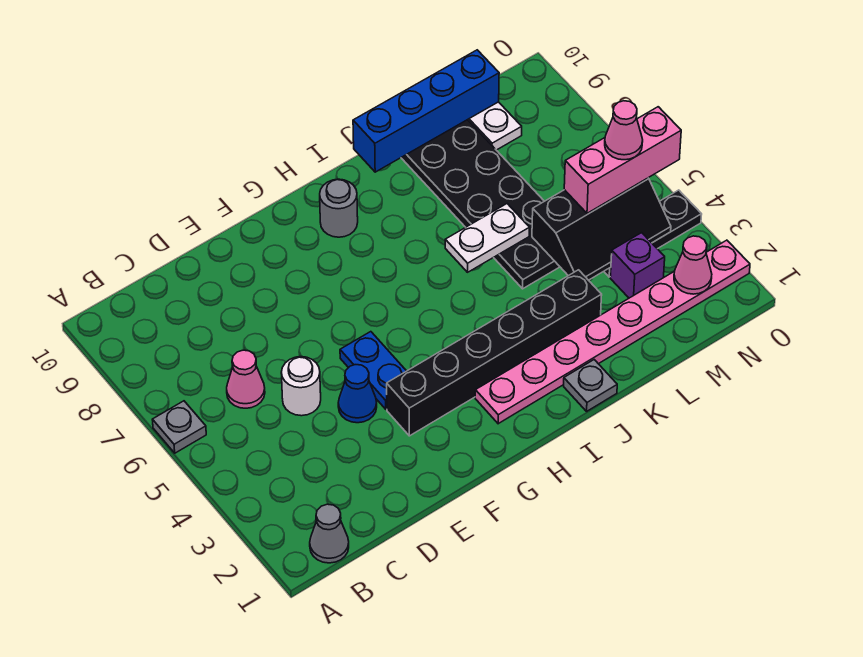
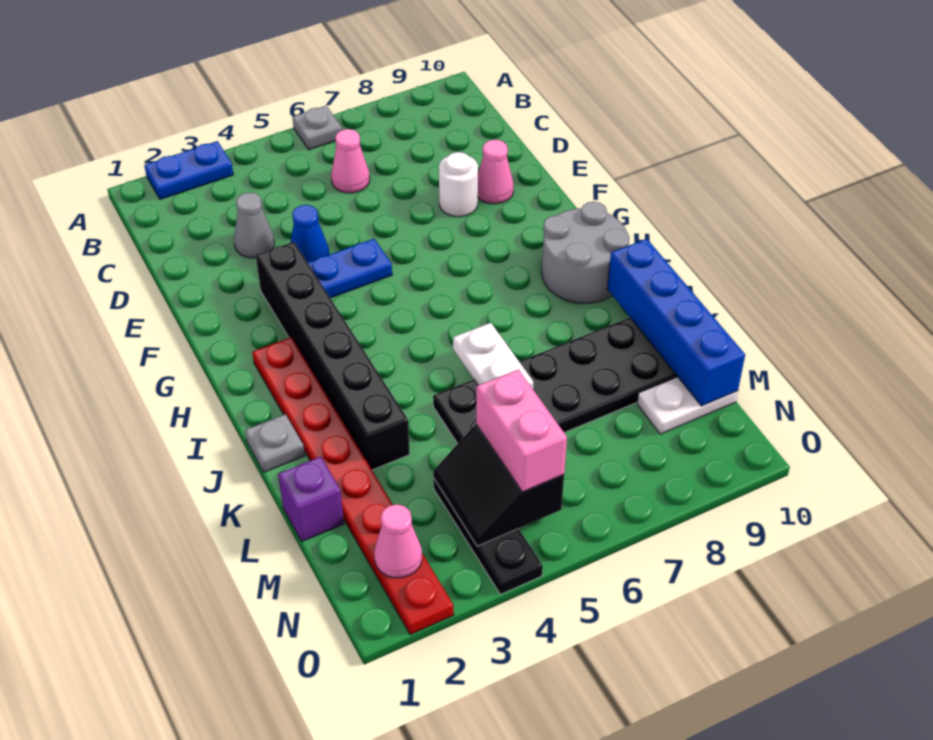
none -> blue plate A2:A3 level 1
grey cone B1 level 1 -> grey cone D3 level 1
white round brick D5 level 1 -> white round brick E8 level 1
pink plate H2:O2 level 1 -> red plate H2:O2 level 1
grey round brick H9 level 1 -> grey round brick H9:I10 level 1
black slope L4:N5 level 2 top 5 -> black slope M4:N5 level 2 top 5
purple brick M3 level 1 -> purple brick L1 level 1
pink brick M5:O5 level 3 -> pink brick M5:N5 level 3
pink cone N5 level 4 -> pink cone E9 level 1

